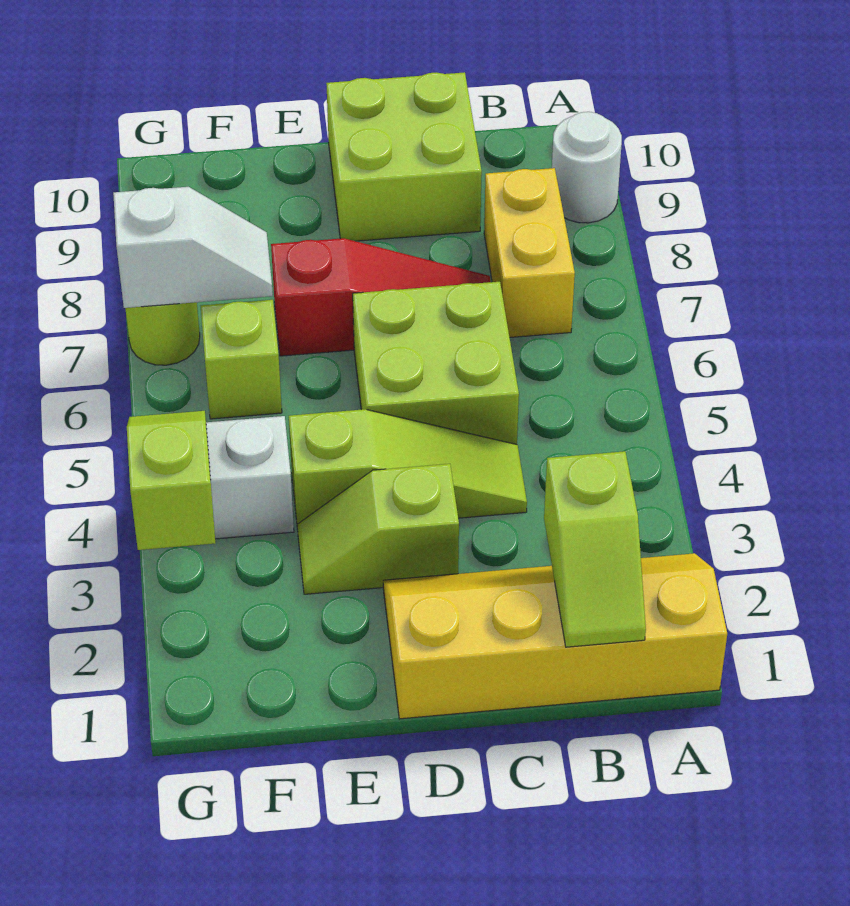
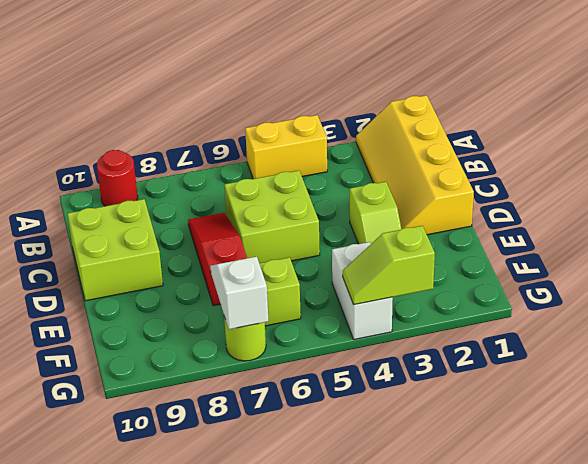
white round brick A9 level 1 -> red round brick A9 level 1
lime slope B1:B2 level 2 top 2 -> none
yellow brick B7:B8 level 1 -> yellow brick A4:A5 level 1
lime slope C4:E4 level 1 top E -> none

